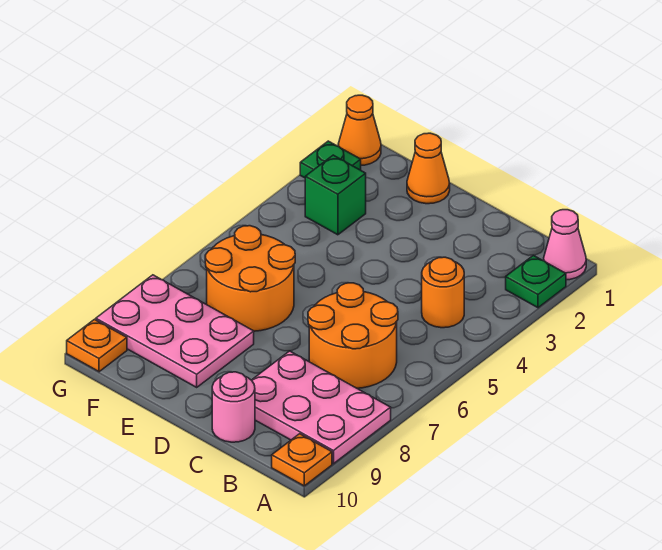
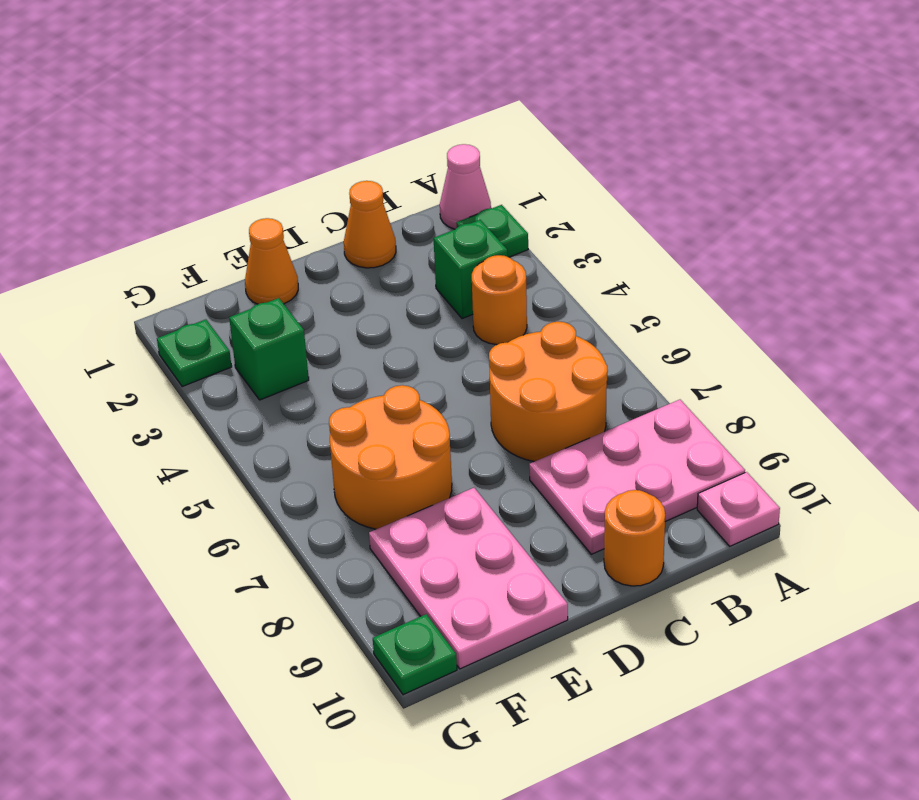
orange plate A10 level 1 -> pink plate A10 level 1
none -> green brick B3 level 1
pink round brick C10 level 1 -> orange round brick C10 level 1
pink plate E8:G9 level 1 -> pink plate E8:F10 level 1
orange cone G1 level 1 -> orange cone C1 level 1
orange plate G10 level 1 -> green plate G10 level 1

